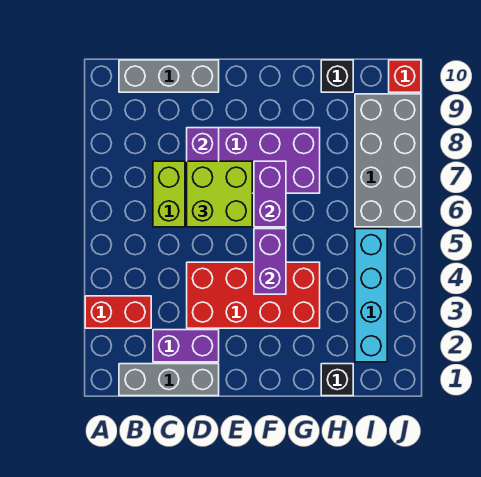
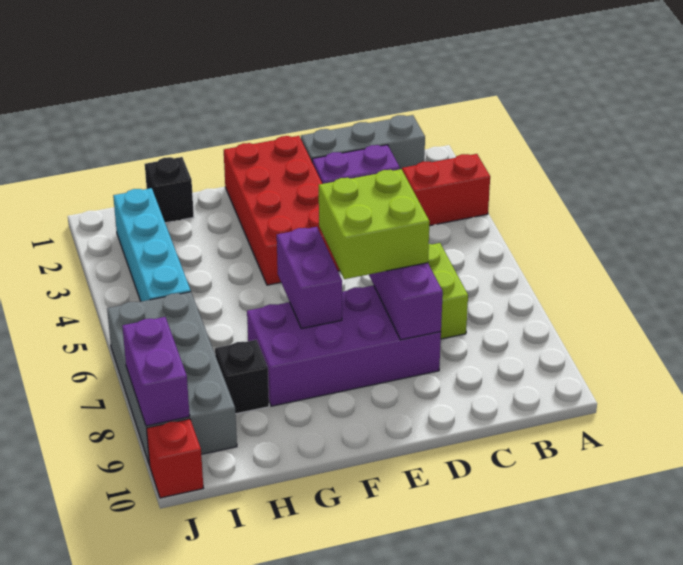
grey brick B10:D10 level 1 -> none
red brick D3:G4 level 1 -> red brick E1:F4 level 1
purple brick F4:F5 level 2 -> purple brick J8:J9 level 2
black brick H10 level 1 -> black brick H8 level 1

